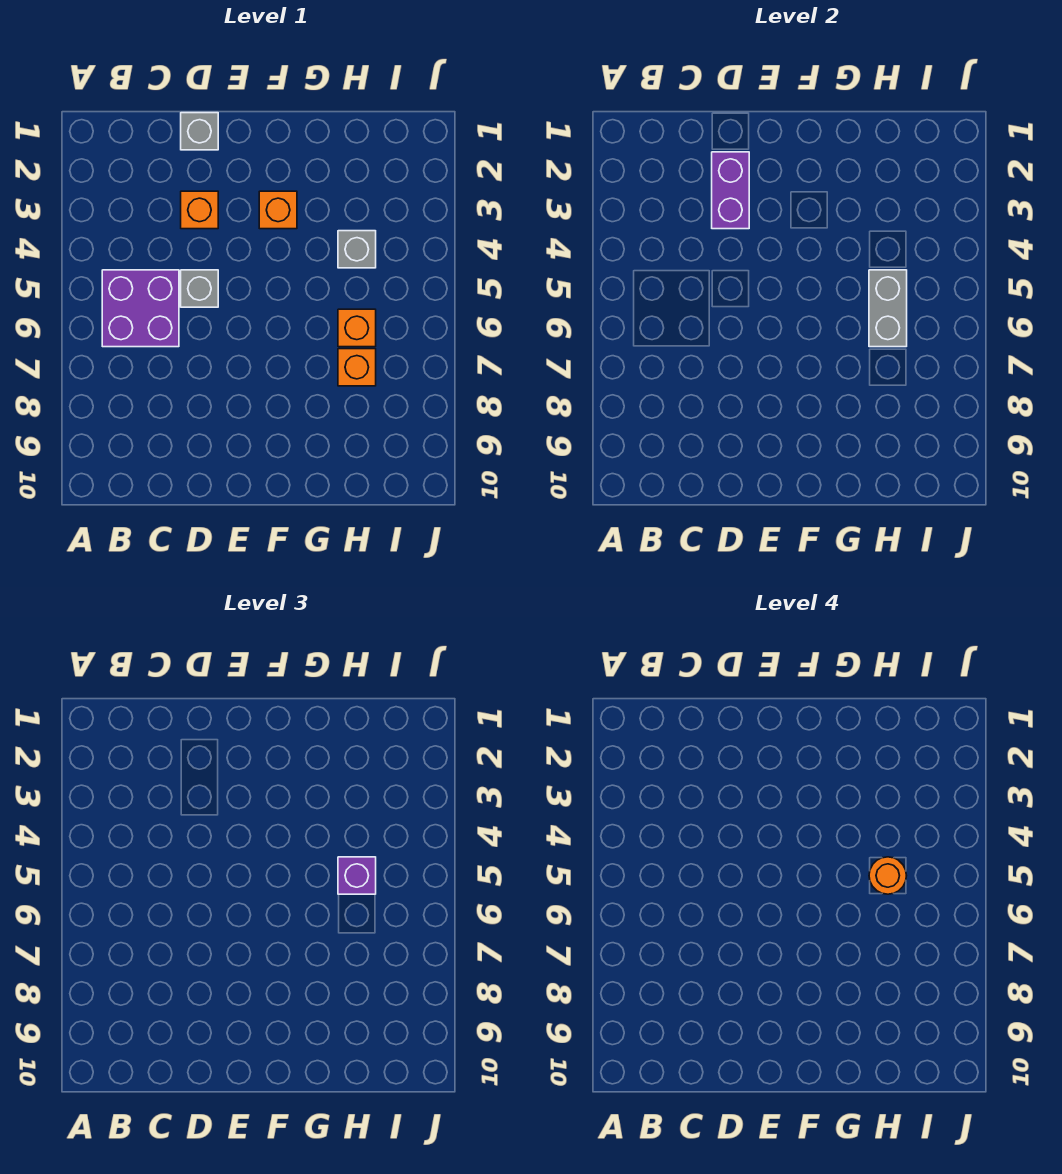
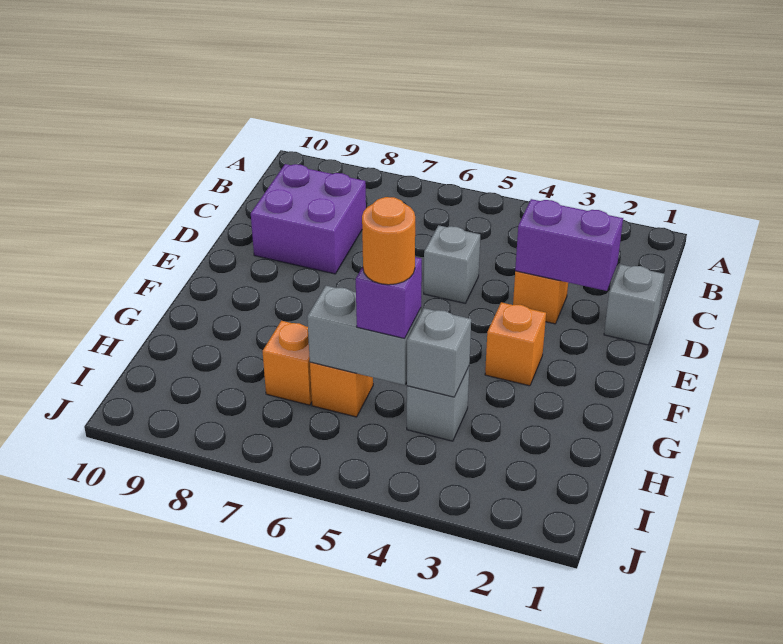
purple brick B5:C6 level 1 -> purple brick C8:D9 level 1
none -> grey brick H4 level 2

